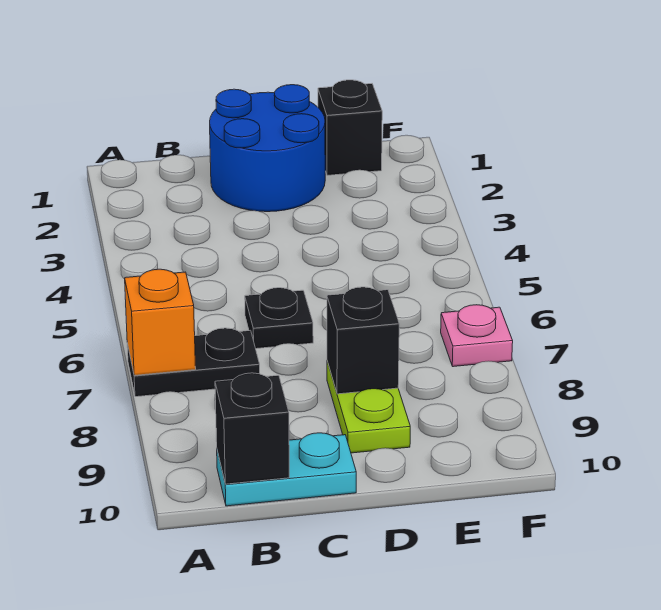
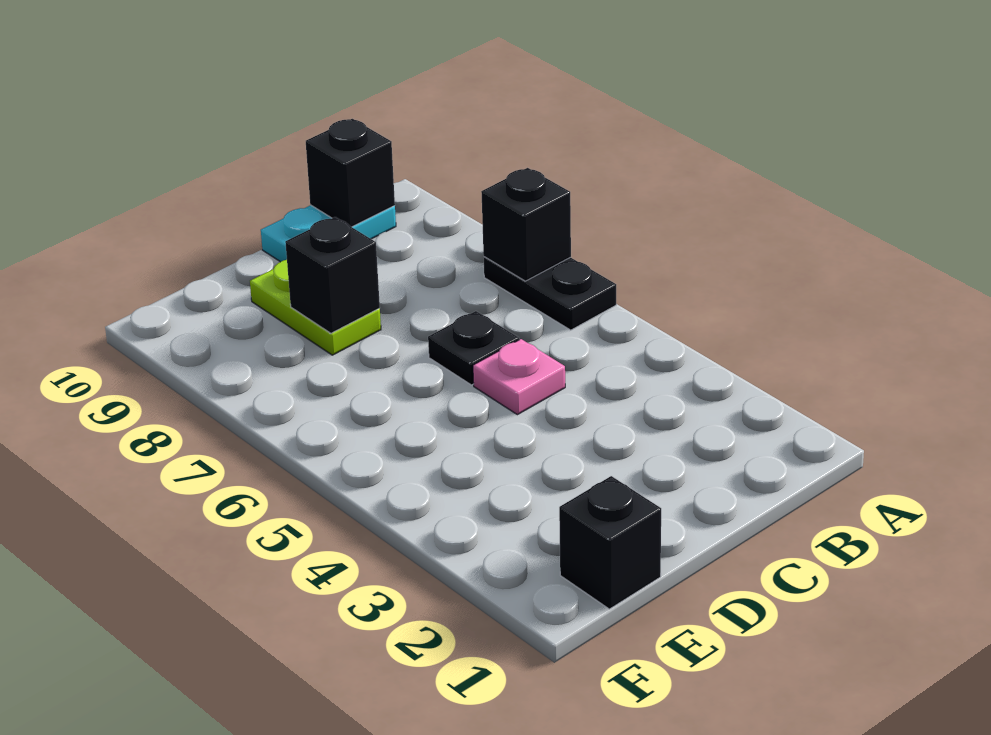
black plate A7:B7 level 1 -> black plate A6:A7 level 1
orange brick A7 level 2 -> black brick A7 level 2
blue round brick C1:D2 level 1 -> none
pink plate F7 level 1 -> pink plate C5 level 1

